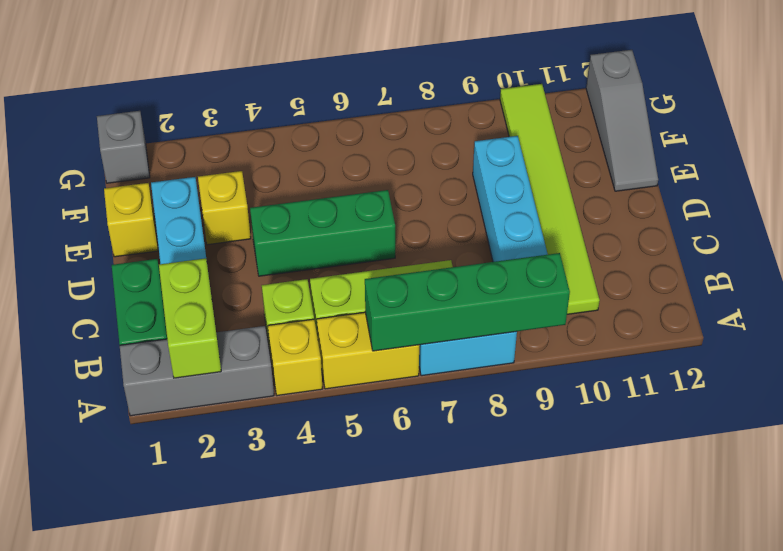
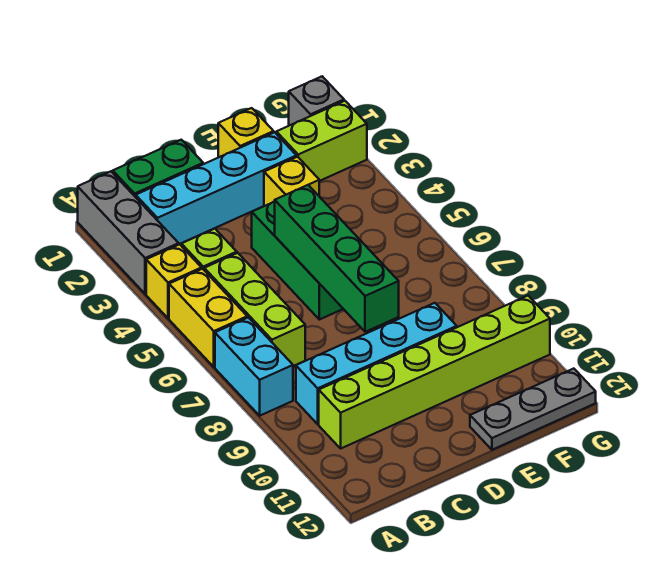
lime brick A2:B2 level 2 -> lime brick F2:G2 level 1
green brick A6:A9 level 2 -> green brick D5:D8 level 2
lime tile B10:G10 level 1 -> lime brick B10:G10 level 1
grey slope E12:G12 level 1 top G -> grey plate E12:G12 level 1

